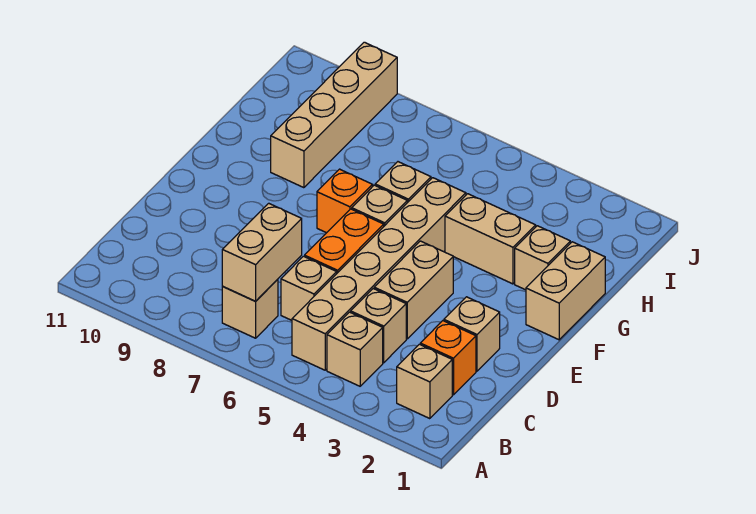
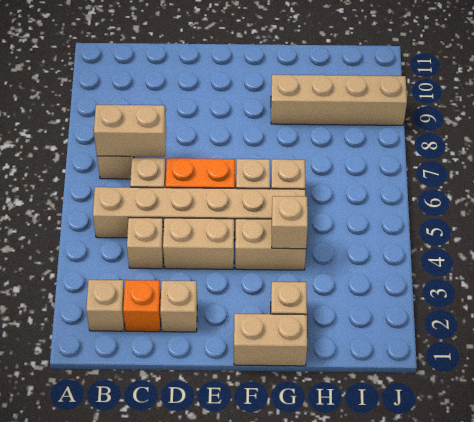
tan brick B4 level 1 -> tan brick G4 level 2
orange brick F7 level 1 -> none
tan brick G3:G4 level 1 -> tan brick F4:G4 level 1

